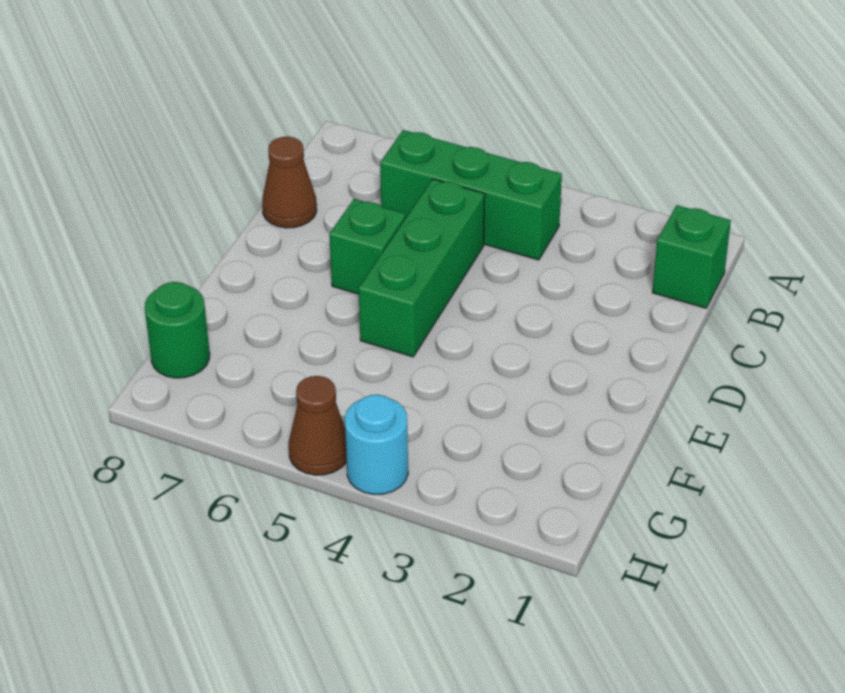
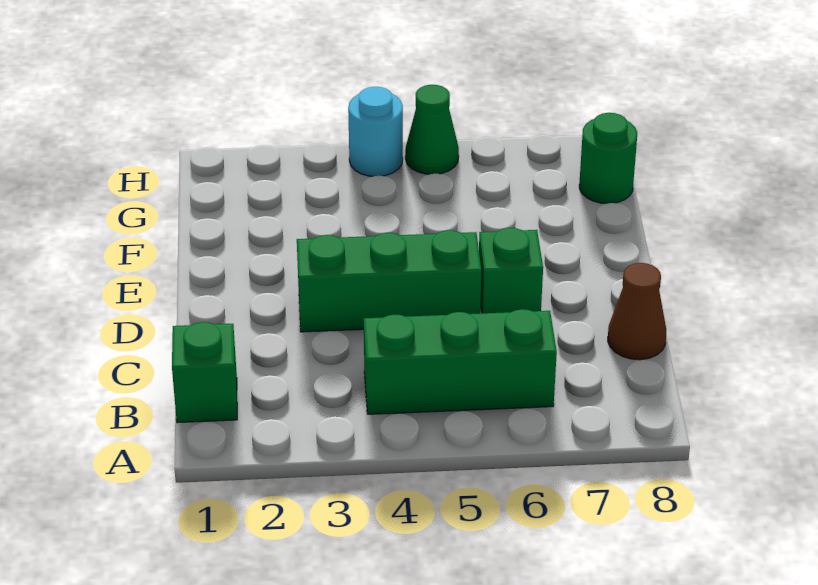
green brick C5:E5 level 1 -> green brick D3:D5 level 1
brown cone H5 level 1 -> green cone H5 level 1

